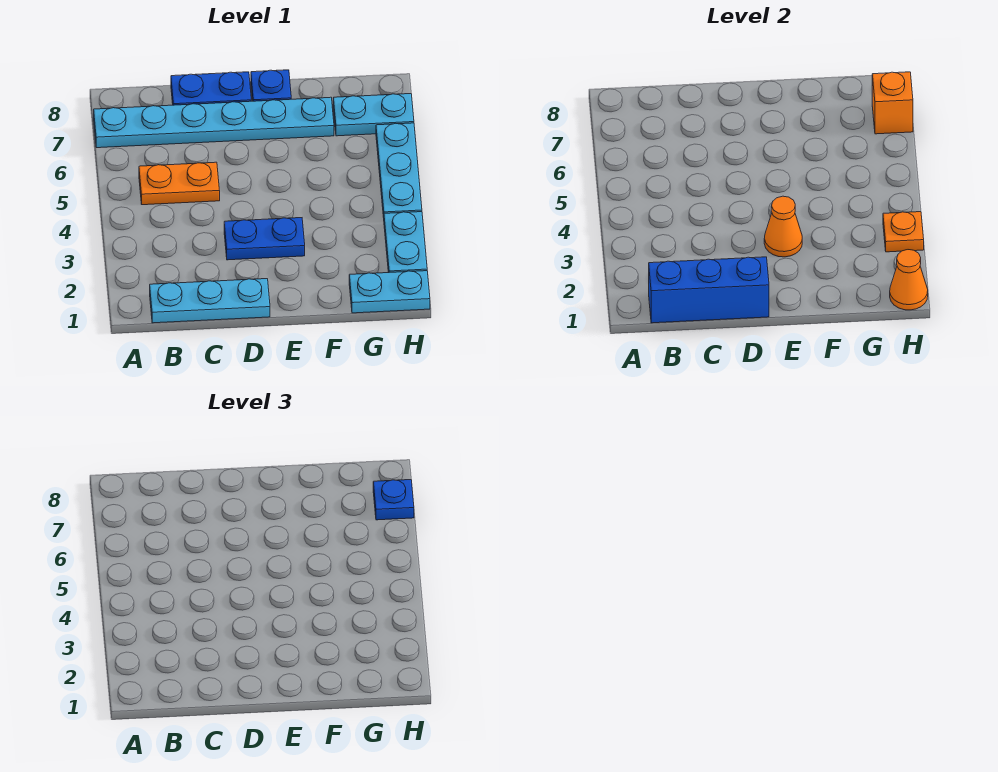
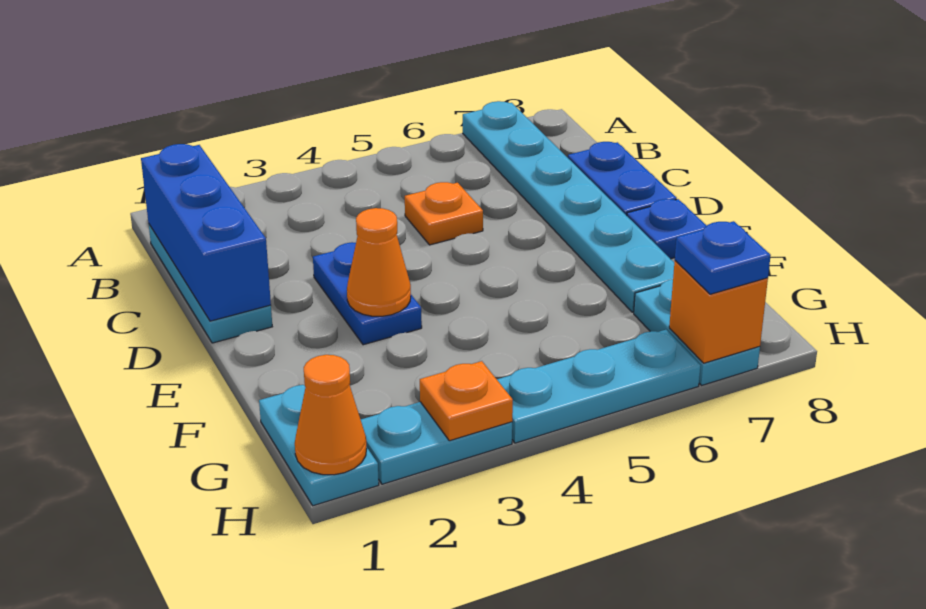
orange plate B5:C5 level 1 -> orange plate C5 level 1

